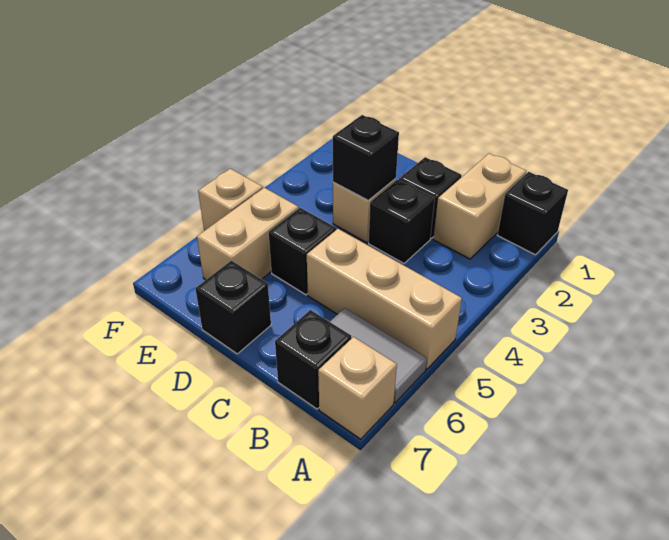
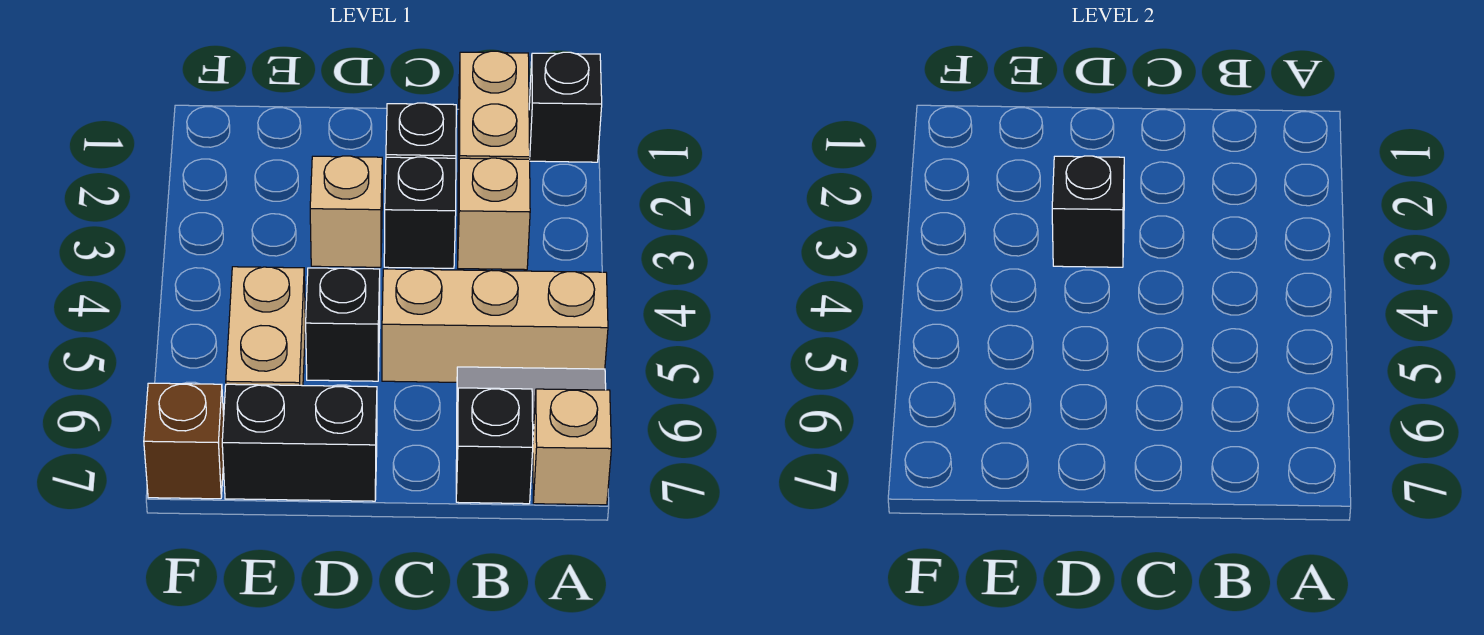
black brick D7 level 1 -> black brick D7:E7 level 1
tan brick F5 level 1 -> tan brick B3 level 1
none -> brown brick F7 level 1

